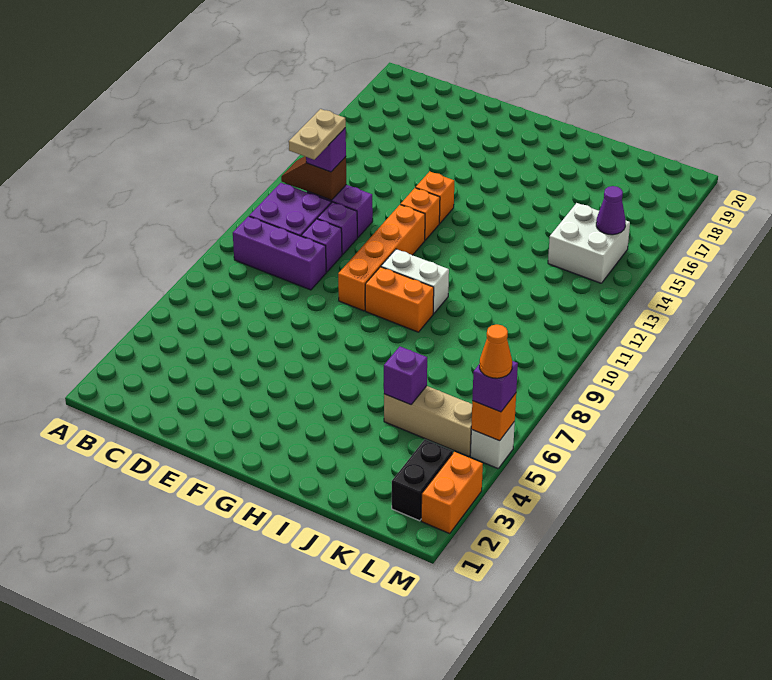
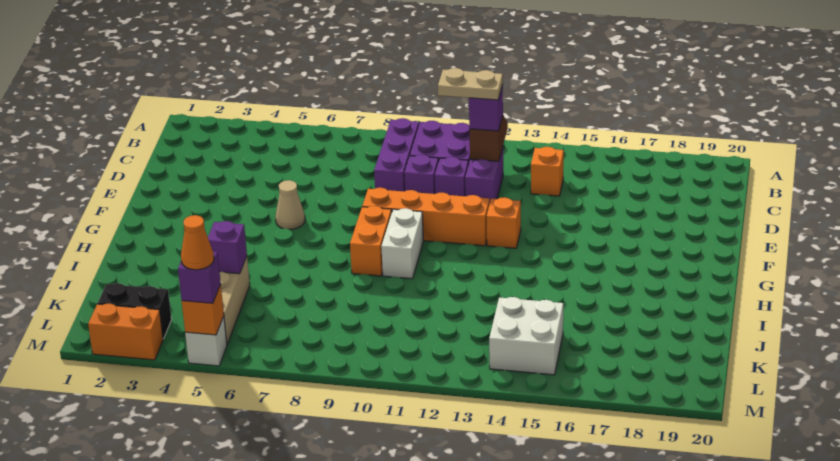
none -> tan cone F6 level 1
orange brick F14 level 1 -> orange brick C14 level 1
purple cone L15 level 2 -> none

